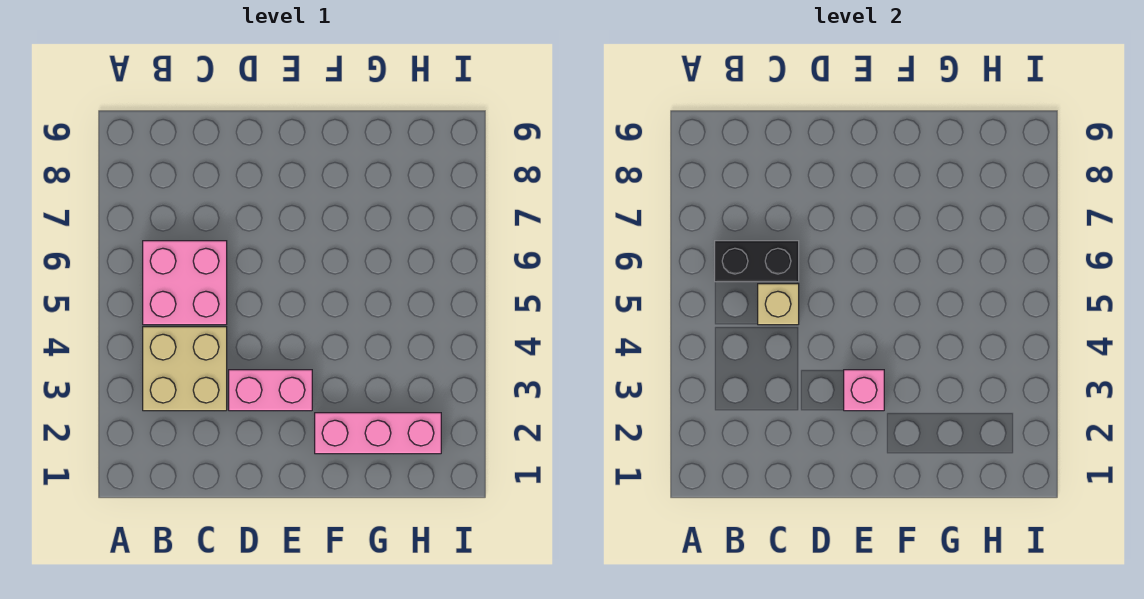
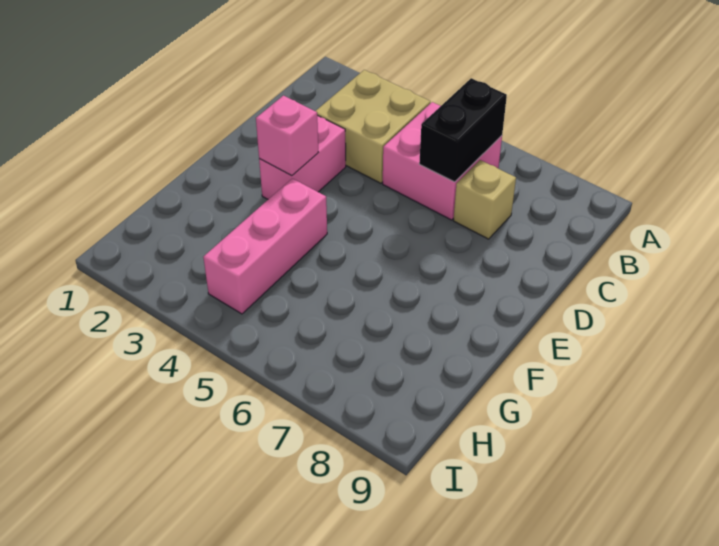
tan brick C5 level 2 -> tan brick C7 level 1
pink brick F2:H2 level 1 -> pink brick F4:H4 level 1

